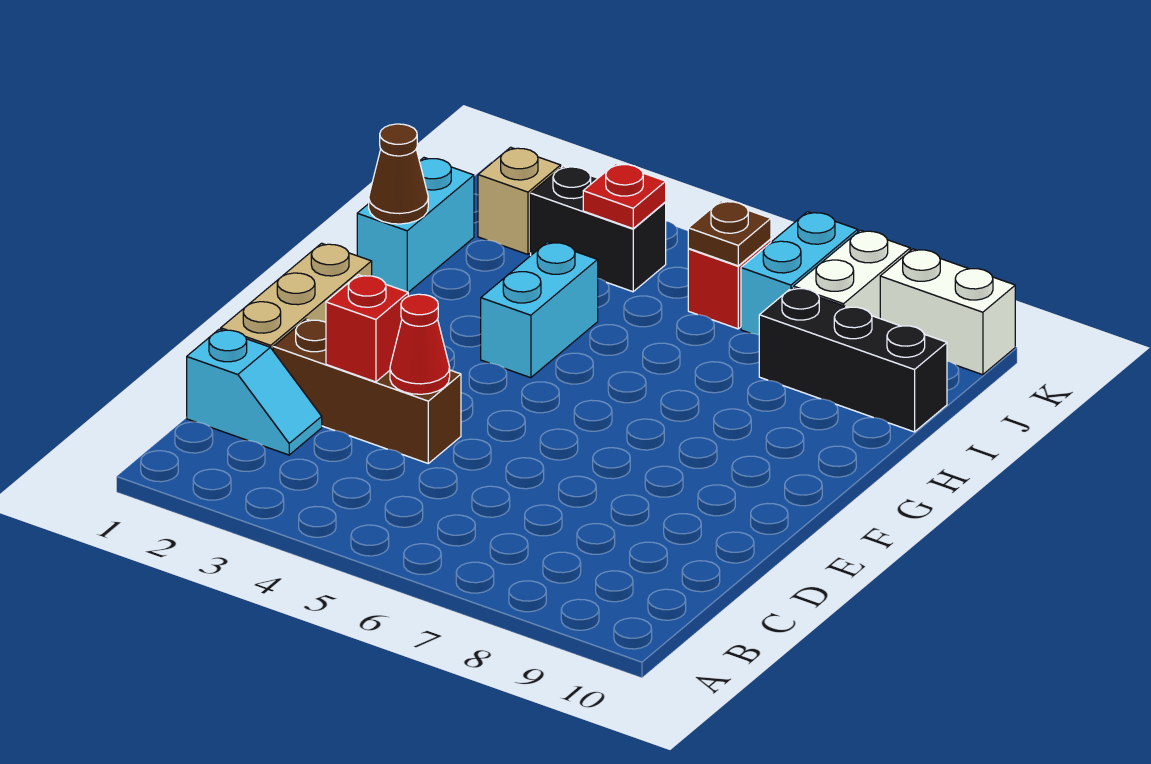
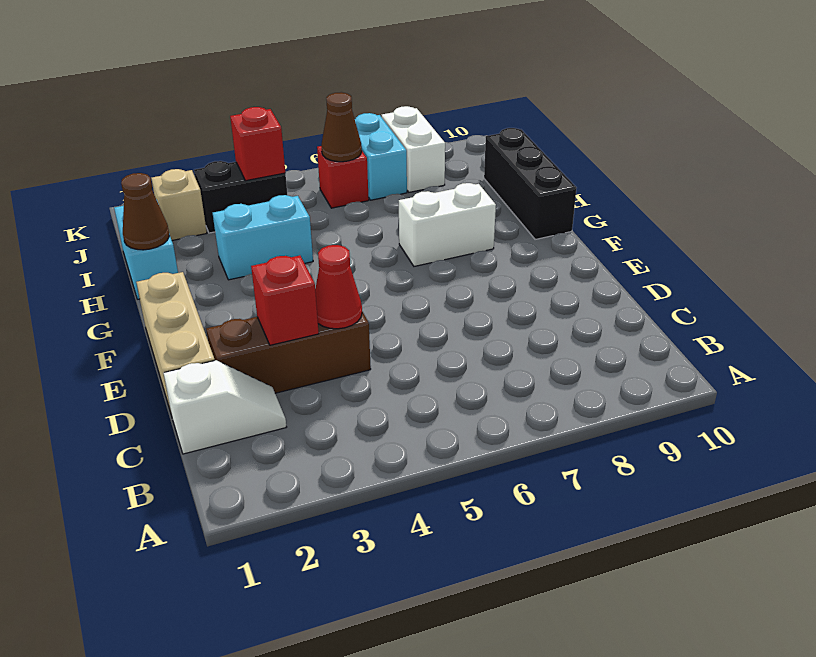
cyan slope C1:C2 level 1 top 1 -> white slope C1:C2 level 1 top 1
cyan brick G4:H4 level 1 -> cyan brick H3:H4 level 1
black brick I8:I10 level 1 -> black brick G10:I10 level 1
red plate J4 level 2 -> red brick J4 level 2
brown plate J6 level 2 -> brown cone J6 level 2
white brick K9:K10 level 1 -> white brick G7:G8 level 1

